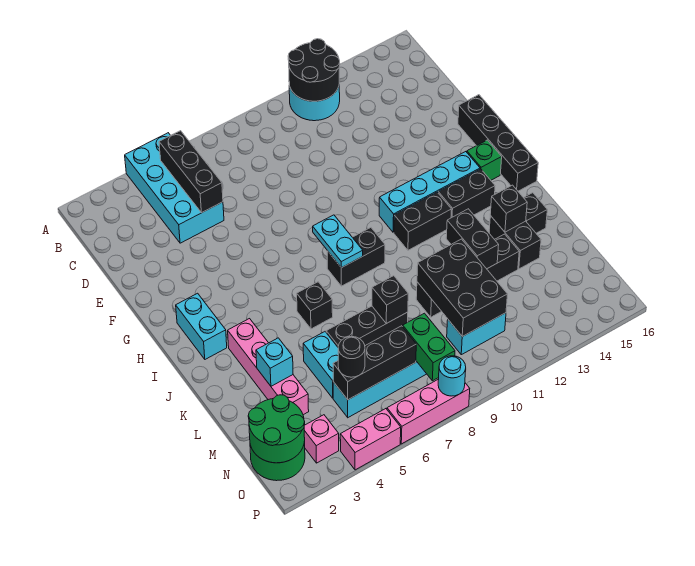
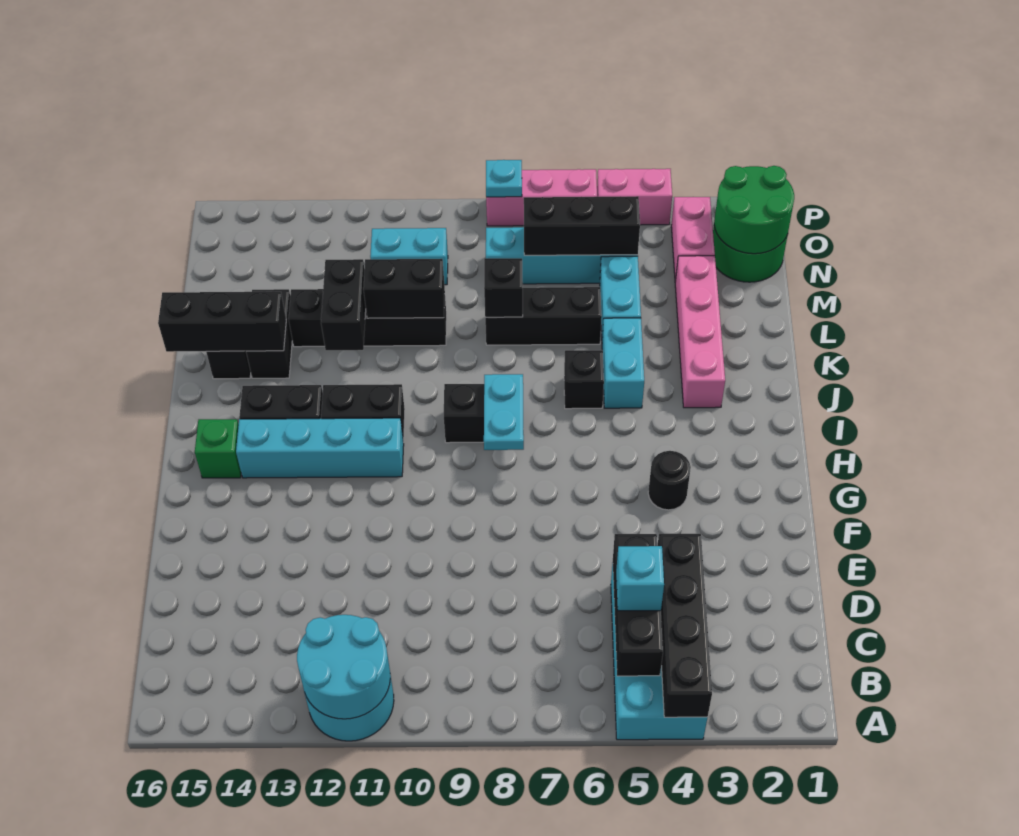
black round brick A11:B12 level 2 -> cyan round brick A11:B12 level 2
black brick F16:I16 level 1 -> black brick A4:D4 level 2
cyan brick H2:I2 level 1 -> cyan brick J5:K5 level 1
black brick K14 level 2 -> black brick K14:K16 level 2
cyan brick L3 level 2 -> cyan brick C5 level 3
black brick L10:N11 level 2 -> black brick L10:L11 level 2
black round brick N5 level 3 -> black round brick G4 level 1
green brick N8:O8 level 2 -> none
pink brick O3 level 1 -> pink brick N3:O3 level 1
cyan round brick P8 level 2 -> cyan plate P8 level 2

